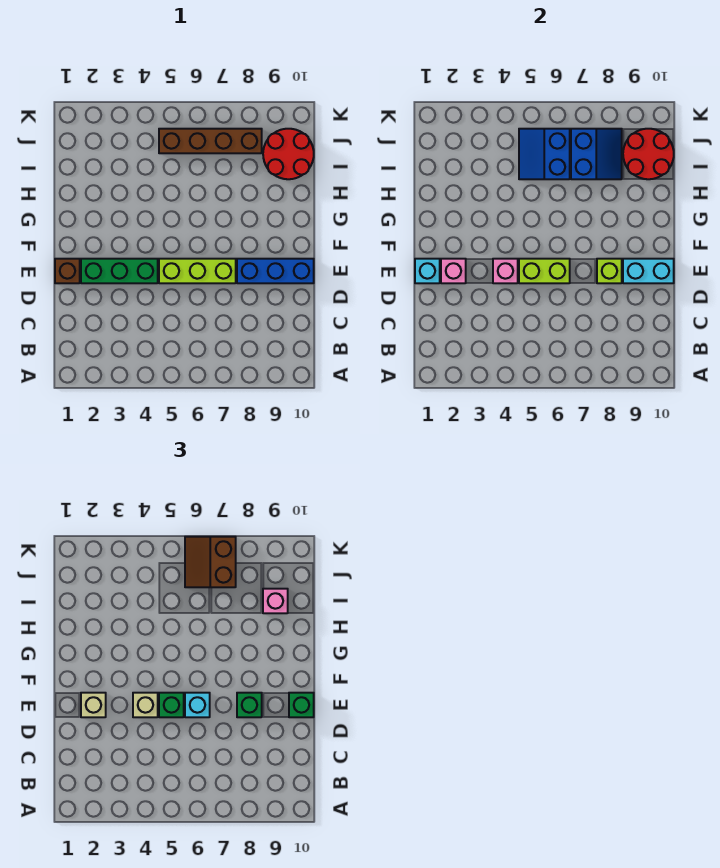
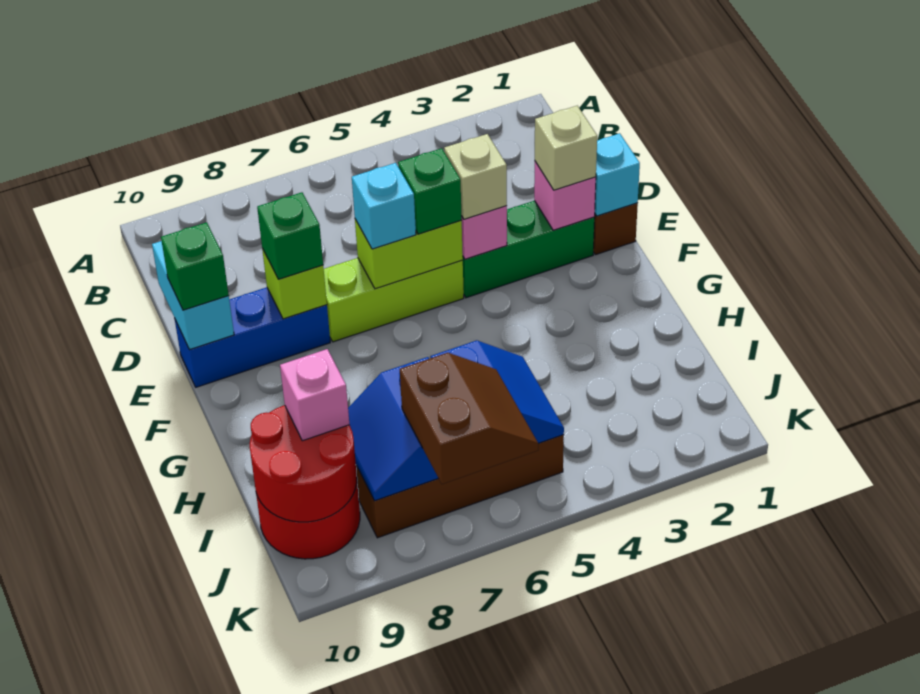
cyan brick E9:E10 level 2 -> cyan brick D10:E10 level 2

